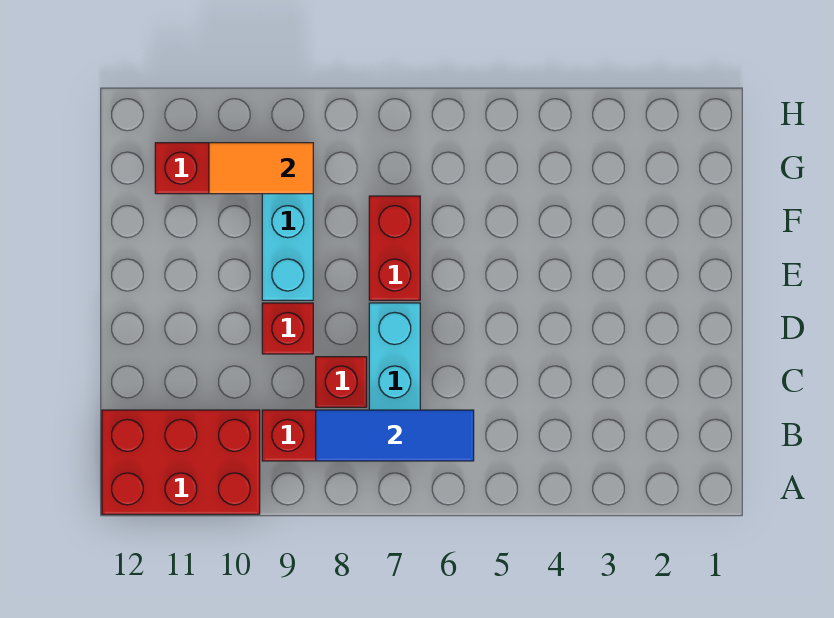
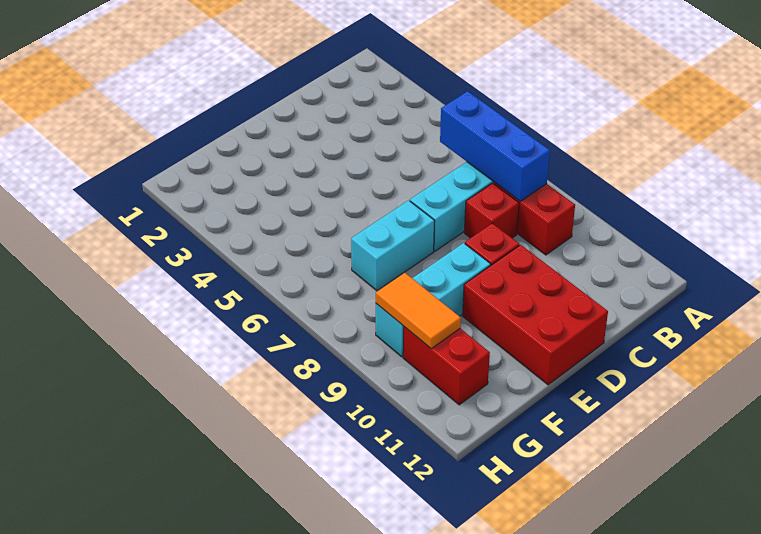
red brick A10:B12 level 1 -> red brick D10:E12 level 1
blue tile B6:B8 level 2 -> blue brick B6:B8 level 2
red brick E7:F7 level 1 -> cyan brick E7:F7 level 1

